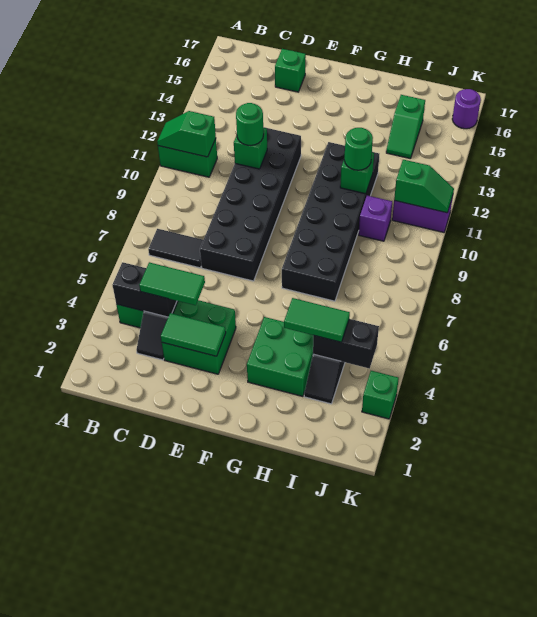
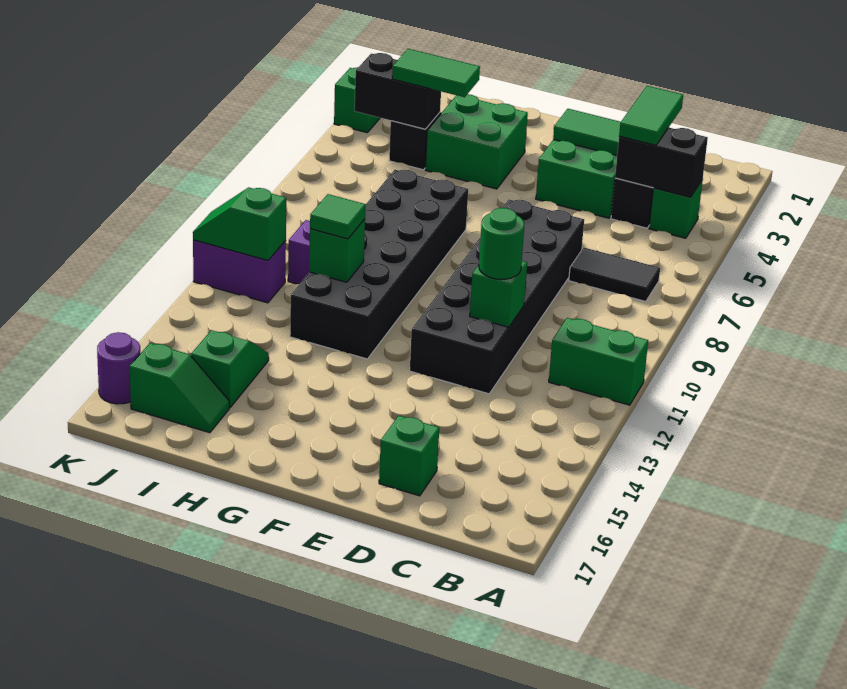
green slope A11:B11 level 2 top B -> green slope I16:J16 level 1 top J
green tile C4:D4 level 3 -> green tile C3:C4 level 3
green round brick H11 level 3 -> green tile H11 level 3

